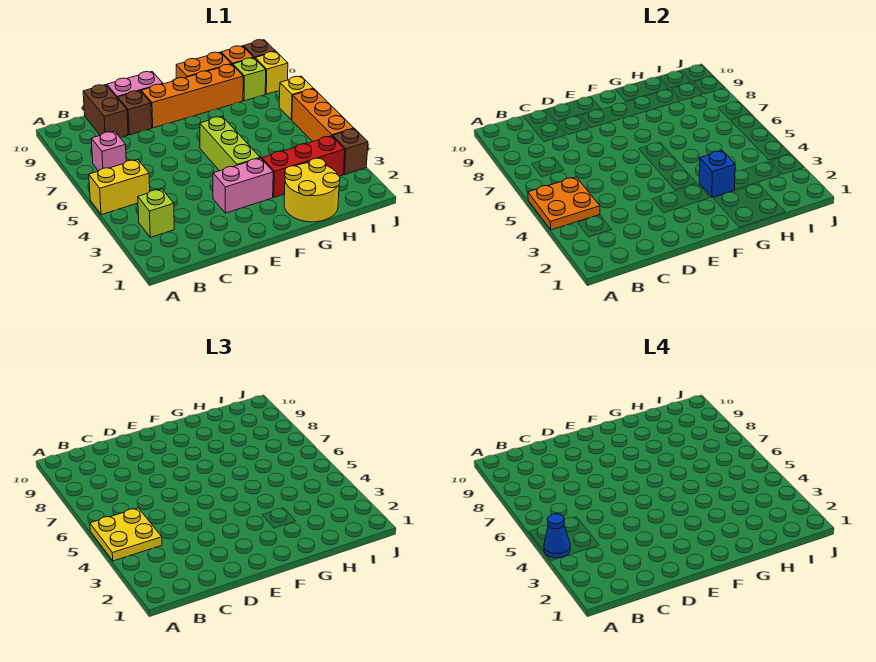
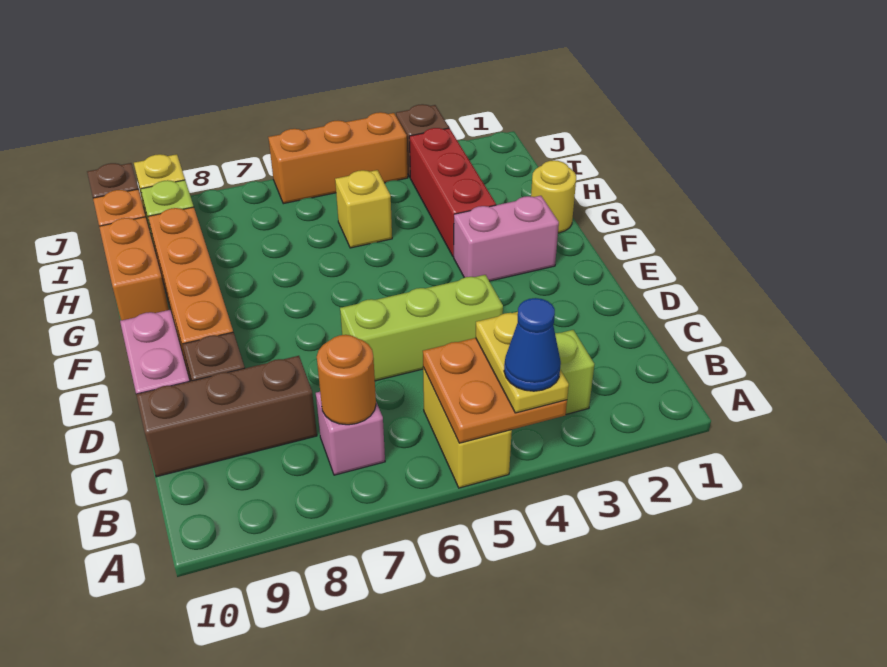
yellow plate A4:B5 level 3 -> yellow plate A4:B4 level 3
none -> orange round brick B7 level 2
brown brick C9:C10 level 1 -> brown brick C8:C10 level 1
pink brick E3:F3 level 1 -> pink brick F2:F3 level 1
lime brick F4:F6 level 1 -> lime brick D4:D6 level 1
yellow round brick G1:H2 level 1 -> yellow round brick G1 level 1
blue brick G3 level 2 -> none
yellow brick J7 level 1 -> yellow brick H5 level 1

